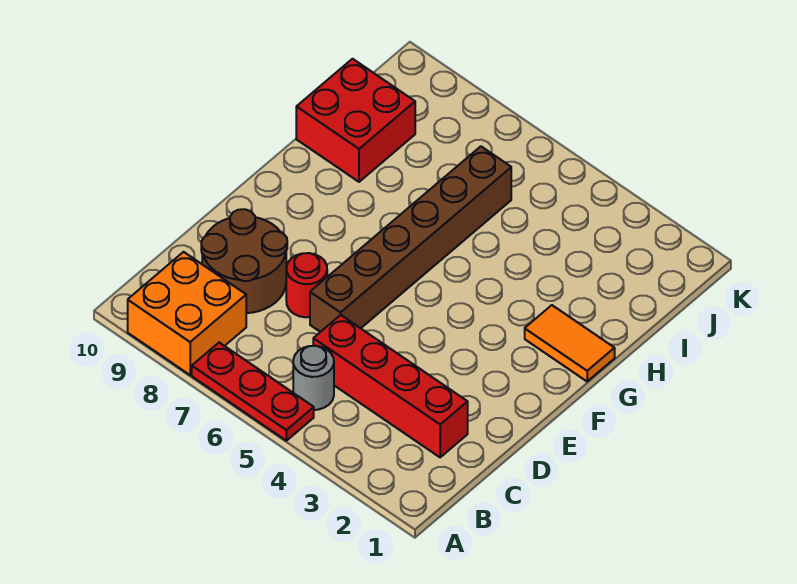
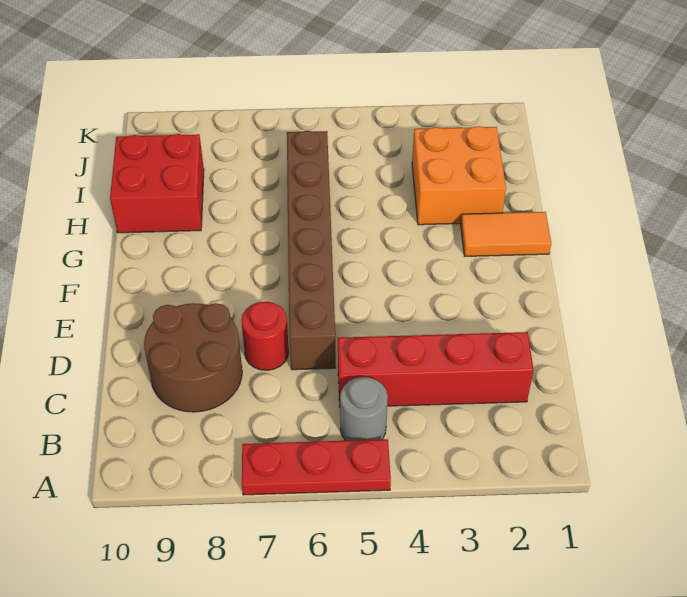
orange brick A8:B9 level 1 -> orange brick H2:I3 level 1

